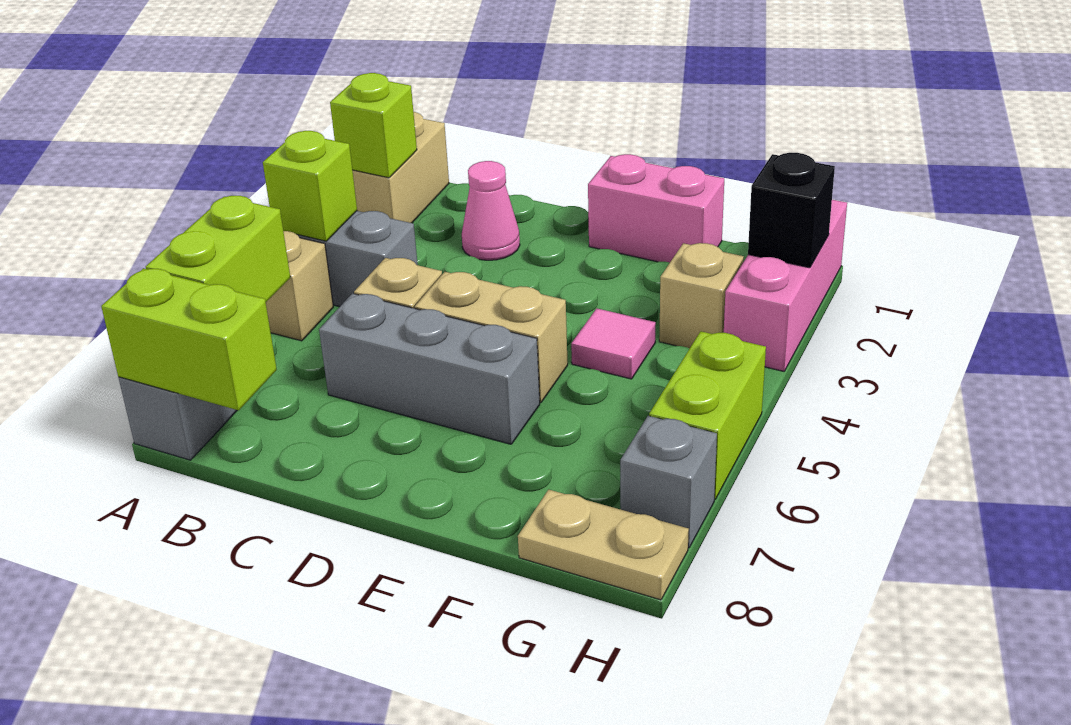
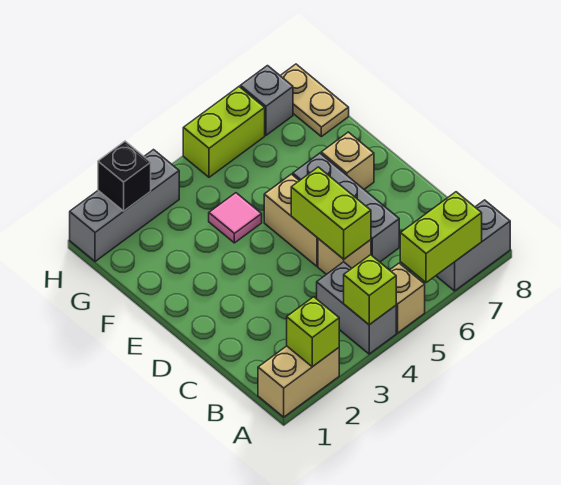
lime brick A8:B8 level 2 -> lime brick C5:D5 level 2
pink cone C2 level 1 -> none
pink brick E1:F1 level 1 -> none
tan brick G3 level 1 -> tan brick E7 level 1
pink brick H1:H3 level 1 -> grey brick H1:H3 level 1

